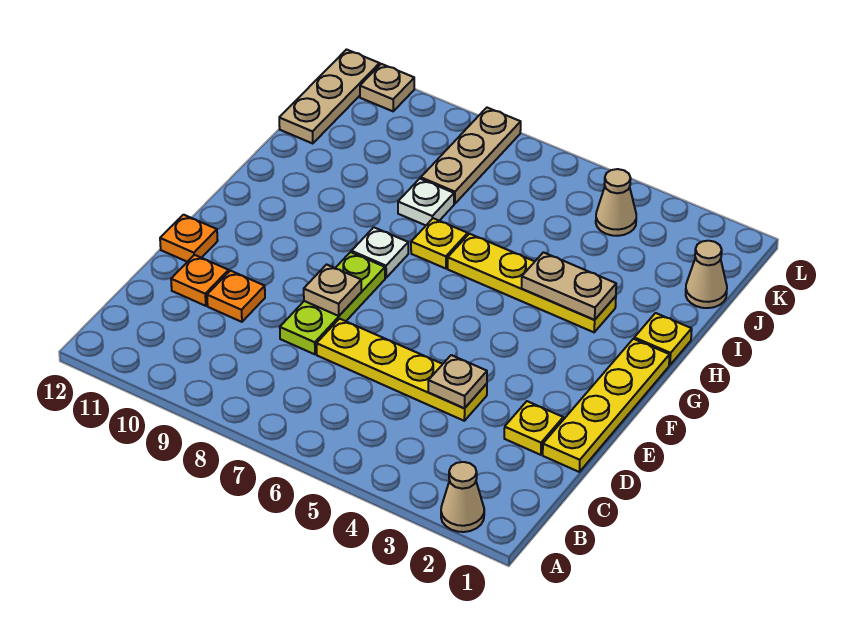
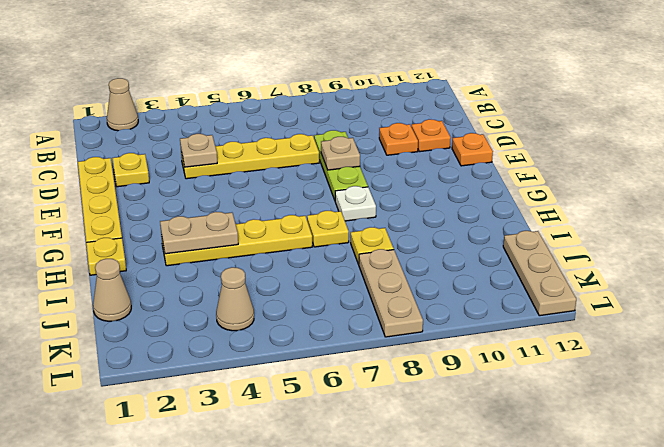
white plate I8 level 1 -> yellow plate I8 level 1
tan plate L11 level 1 -> none

